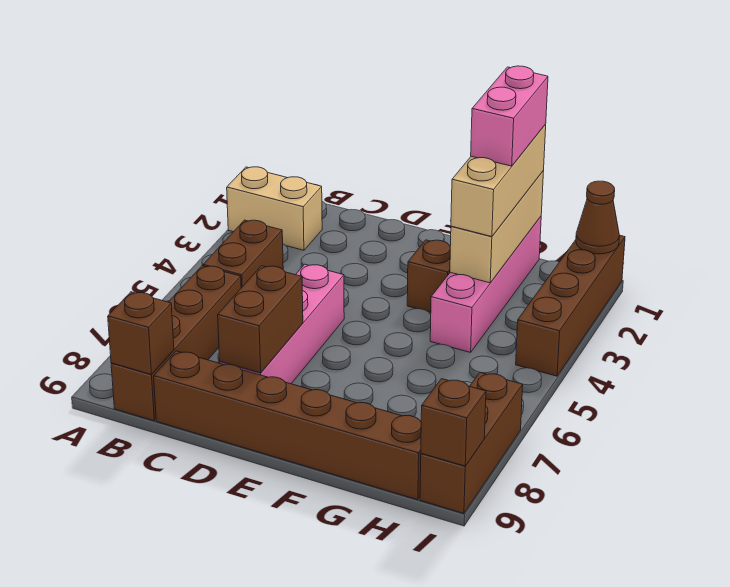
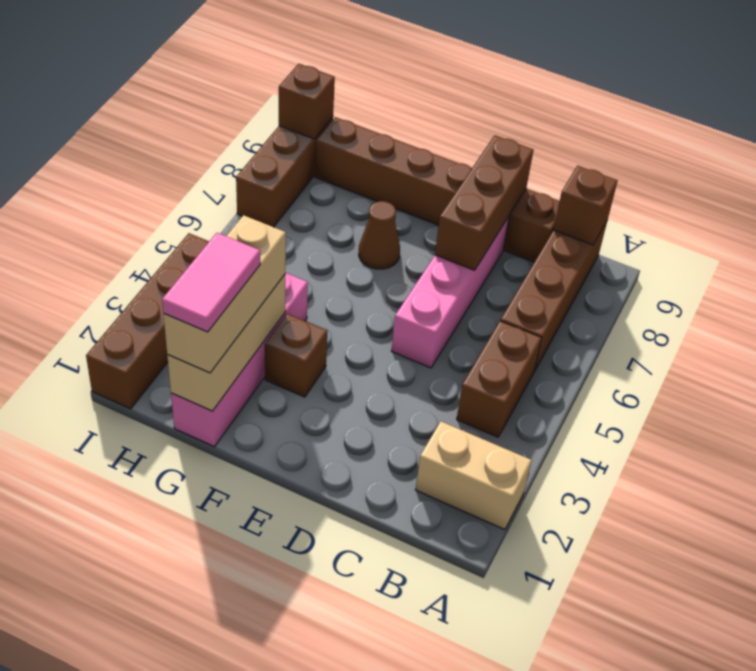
brown brick D7:D8 level 2 -> brown brick D7:D9 level 2
pink brick G1:G2 level 4 -> pink tile G1:G2 level 4
brown cone I1 level 2 -> brown cone F7 level 1

